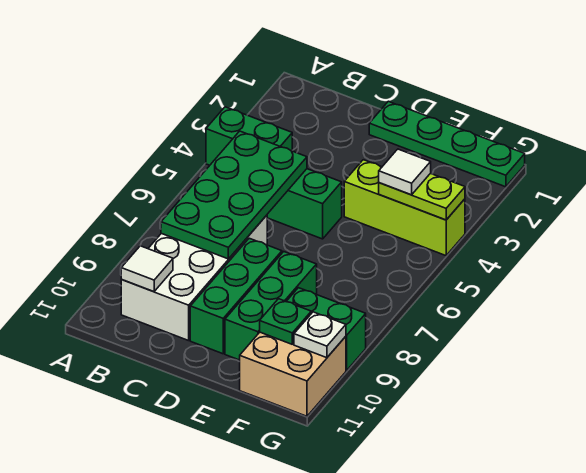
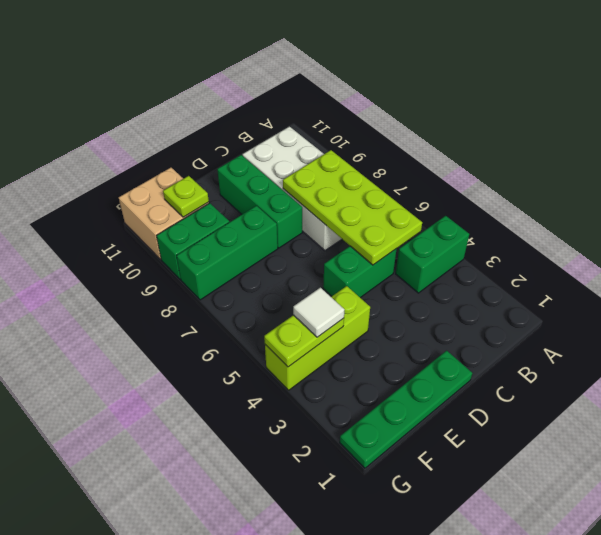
green plate B5:C8 level 2 -> lime plate B5:C8 level 2
white tile B10 level 2 -> none
green brick E8:E10 level 1 -> green brick E8:G8 level 1
green plate F10 level 2 -> lime plate F10 level 2
white plate G10 level 2 -> none

